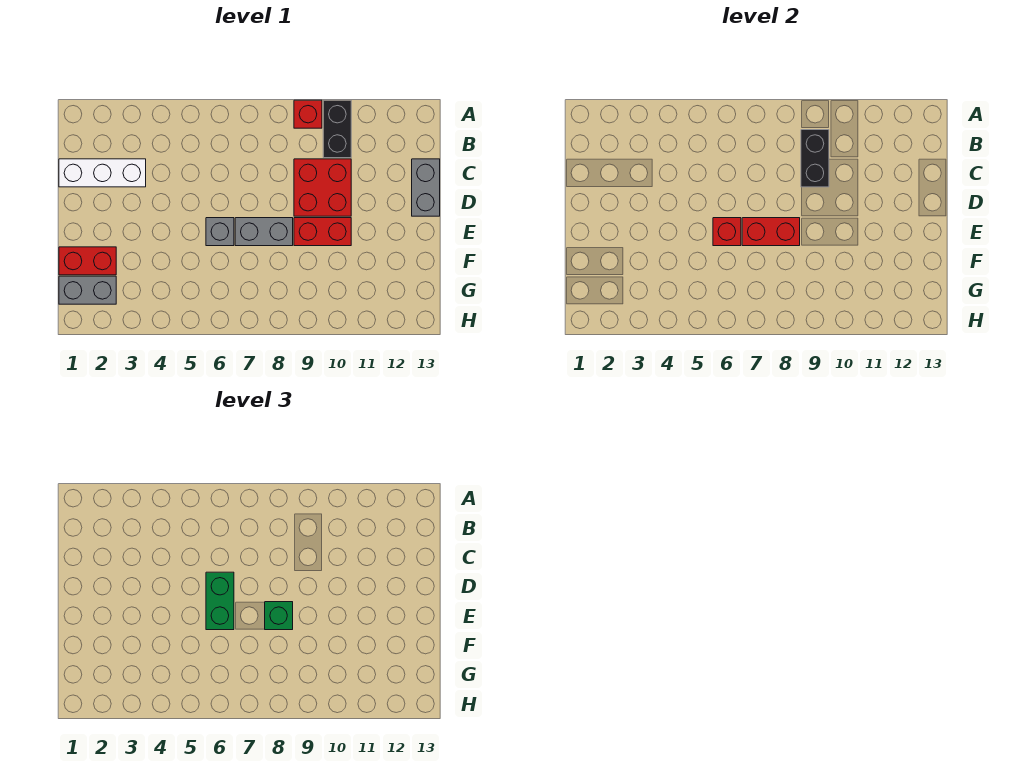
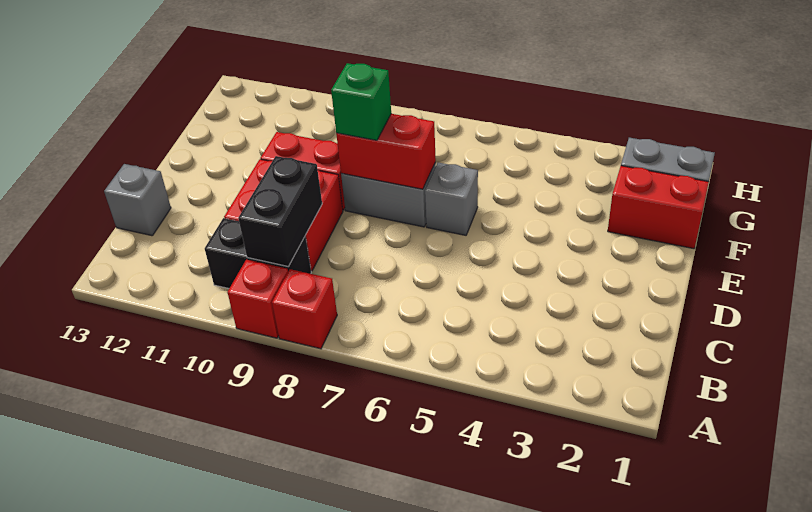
black brick A10:B10 level 1 -> black brick B9:B10 level 1
white brick C1:C3 level 1 -> none
grey brick C13:D13 level 1 -> grey brick C13 level 1
green brick D6:E6 level 3 -> none
red brick E6 level 2 -> red brick A8 level 1

